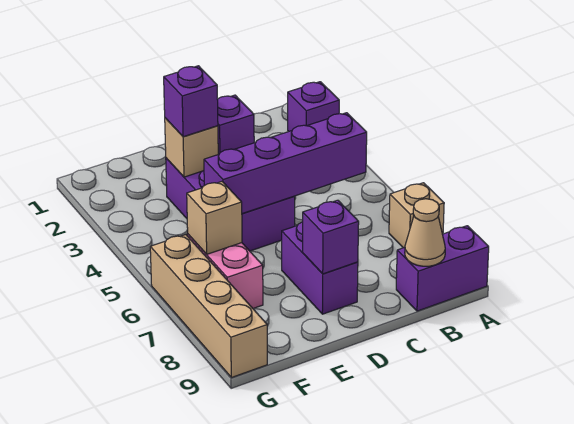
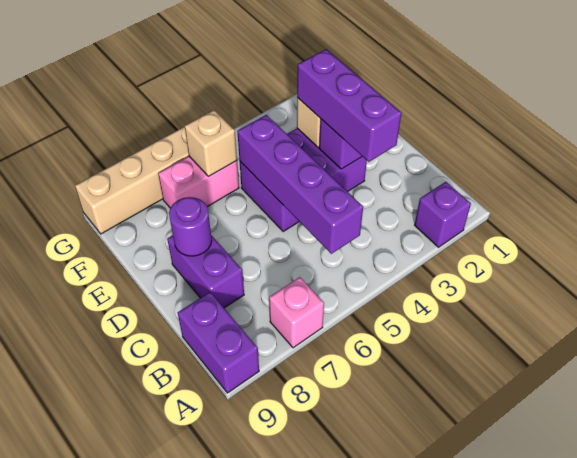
tan brick A7 level 1 -> pink brick A7 level 1
tan cone B9 level 2 -> none
purple brick D7:D8 level 1 -> purple brick C8:D8 level 1
purple brick D8 level 2 -> purple round brick D8 level 2
purple brick E3 level 3 -> purple brick C3:E3 level 3

